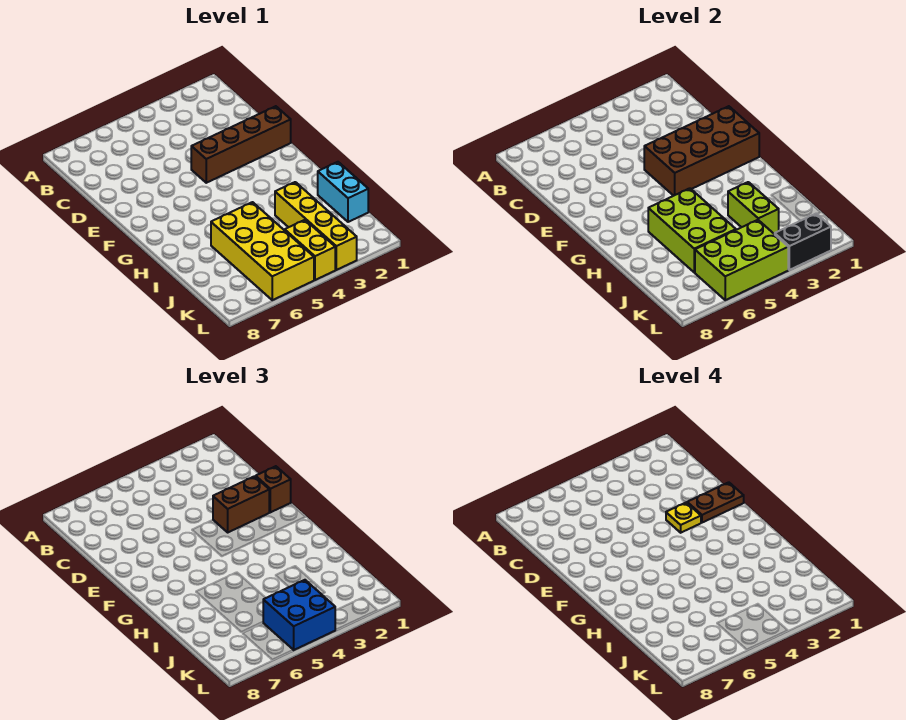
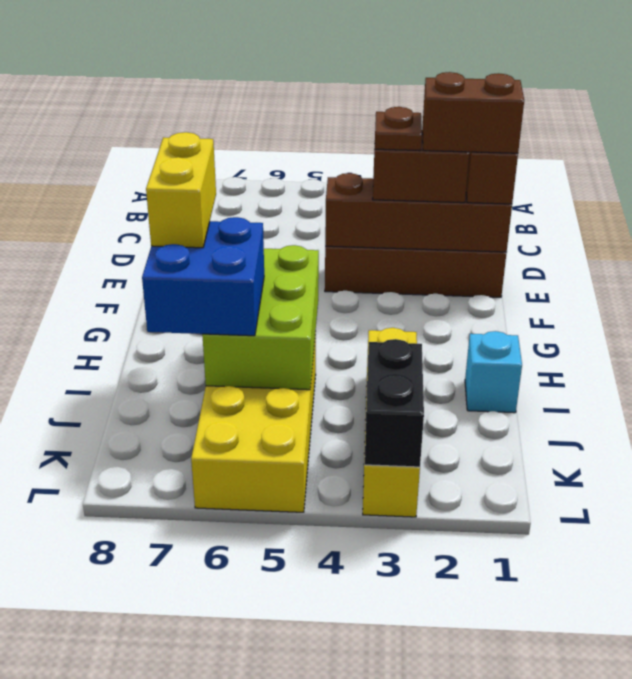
brown brick E1:F4 level 2 -> brown brick E1:E4 level 2
brown plate E1:E2 level 4 -> brown brick E1:E2 level 4
yellow plate E3 level 4 -> brown plate E3 level 4
cyan brick I1:J1 level 1 -> cyan brick I1 level 1
lime brick I3:J3 level 2 -> none
yellow brick K4:L4 level 1 -> yellow brick H7:I7 level 4
lime brick K4:L6 level 2 -> none
blue brick K4:L5 level 3 -> blue brick I6:J7 level 3
black brick L2:L3 level 2 -> black brick K3:L3 level 2

